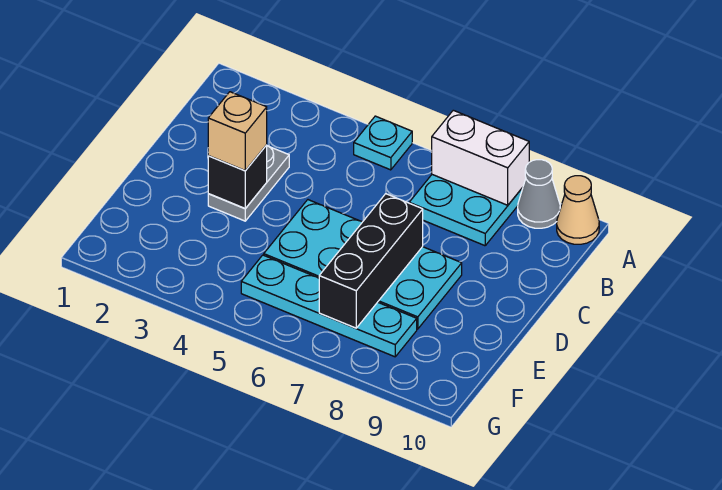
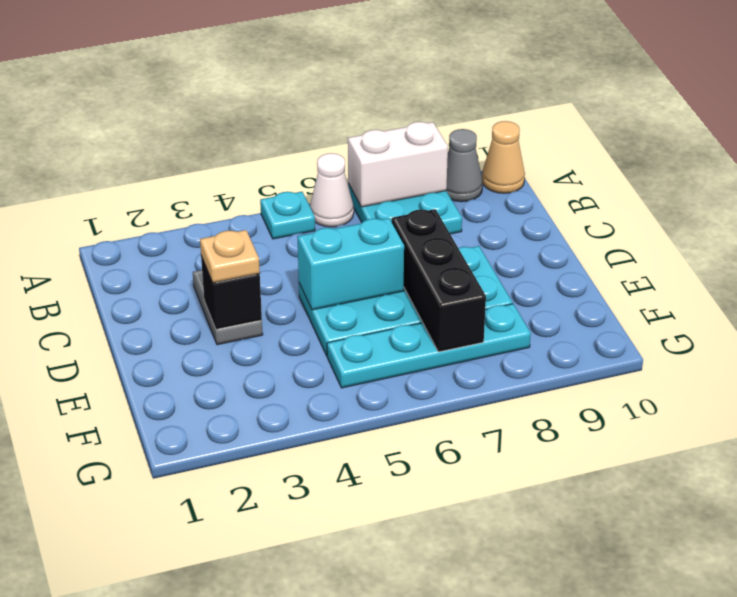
none -> white cone A6 level 1
tan brick D3 level 3 -> tan plate D3 level 3
none -> cyan brick D5:D6 level 2

